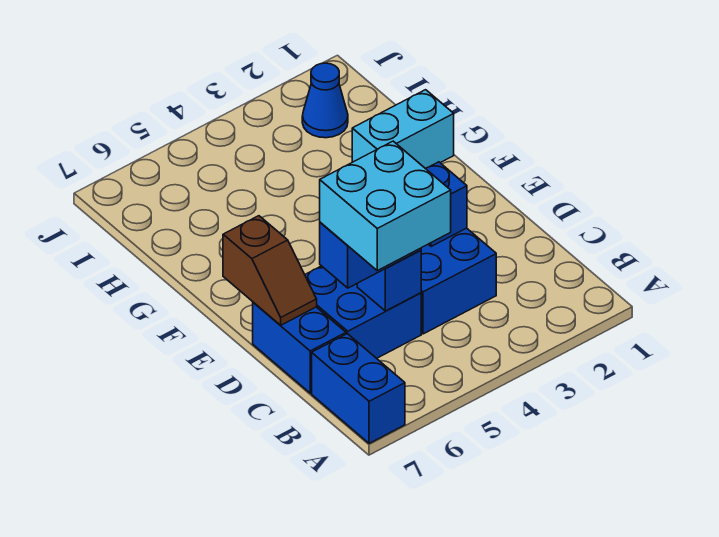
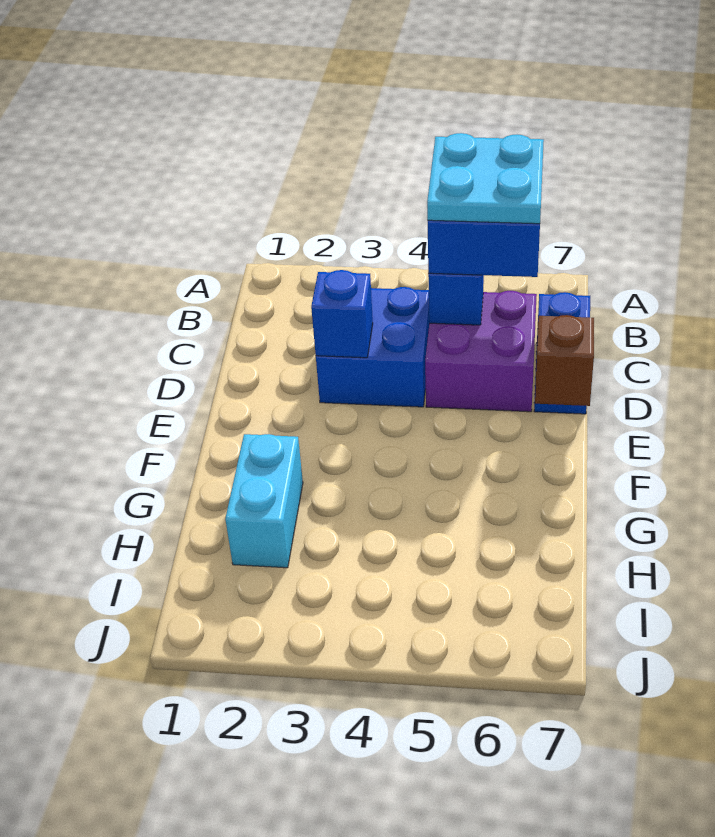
blue brick A7:B7 level 1 -> none
cyan brick B5:C6 level 4 -> cyan plate B5:C6 level 4
blue brick C5:D6 level 1 -> purple brick C5:D6 level 1
cyan brick G1:G2 level 1 -> cyan brick G2:H2 level 1
blue cone I2 level 1 -> none

